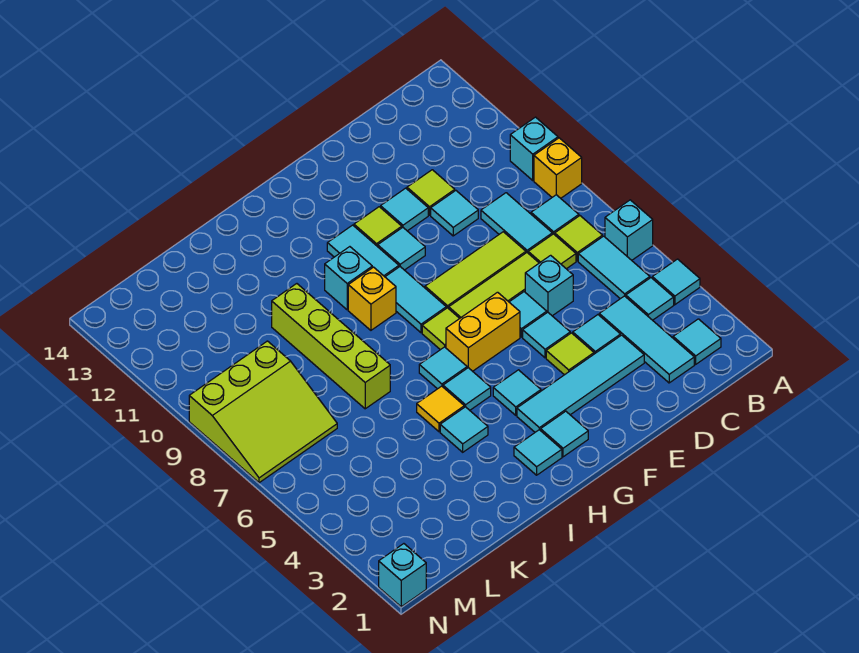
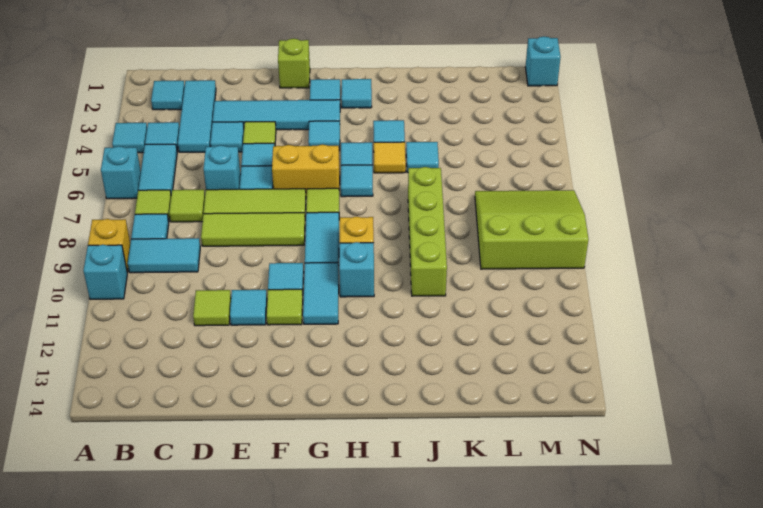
cyan tile C8:C9 level 1 -> cyan tile B9:C9 level 1
cyan tile D10 level 1 -> cyan tile J5 level 1
none -> lime brick F1 level 1

